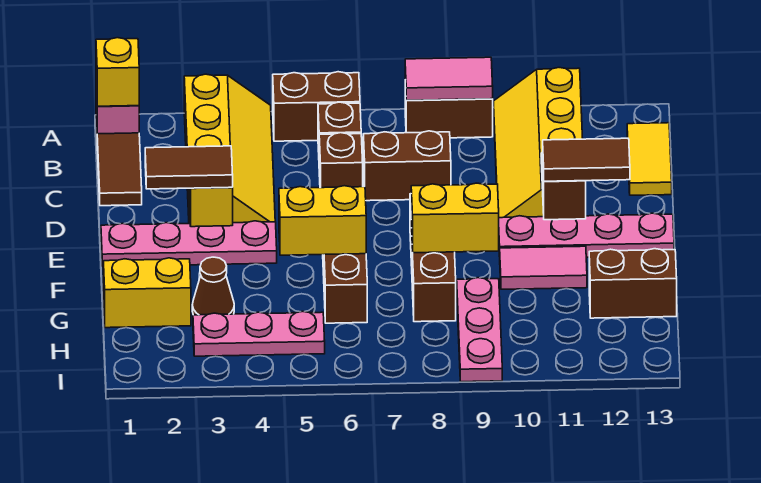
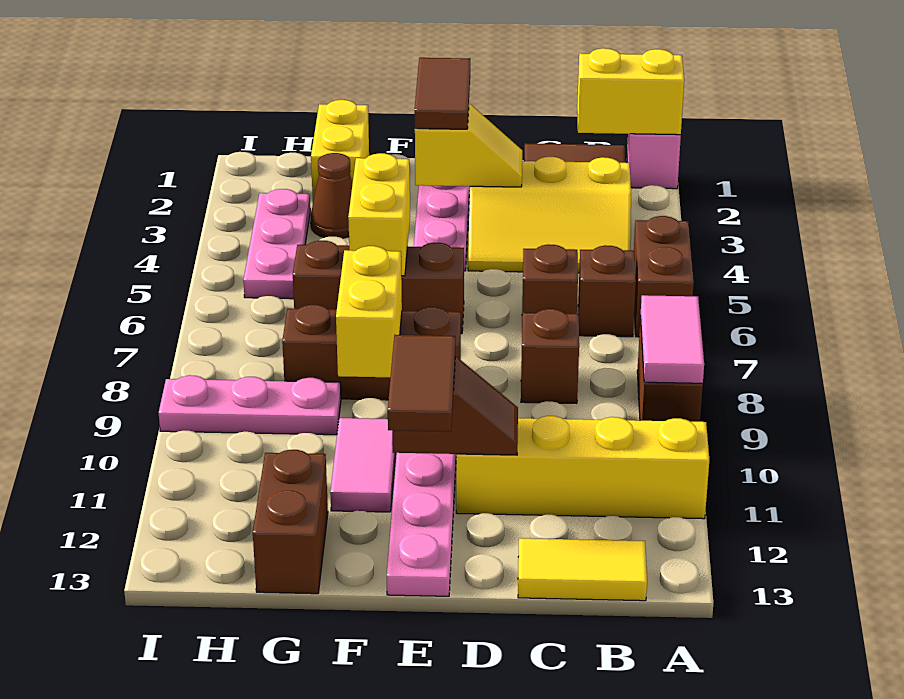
yellow brick A1 level 2 -> yellow brick A1:B1 level 2
yellow slope A3:D4 level 1 top 3 -> yellow slope B3:D4 level 1 top 3
brown brick C7:C8 level 1 -> brown brick C8 level 1

